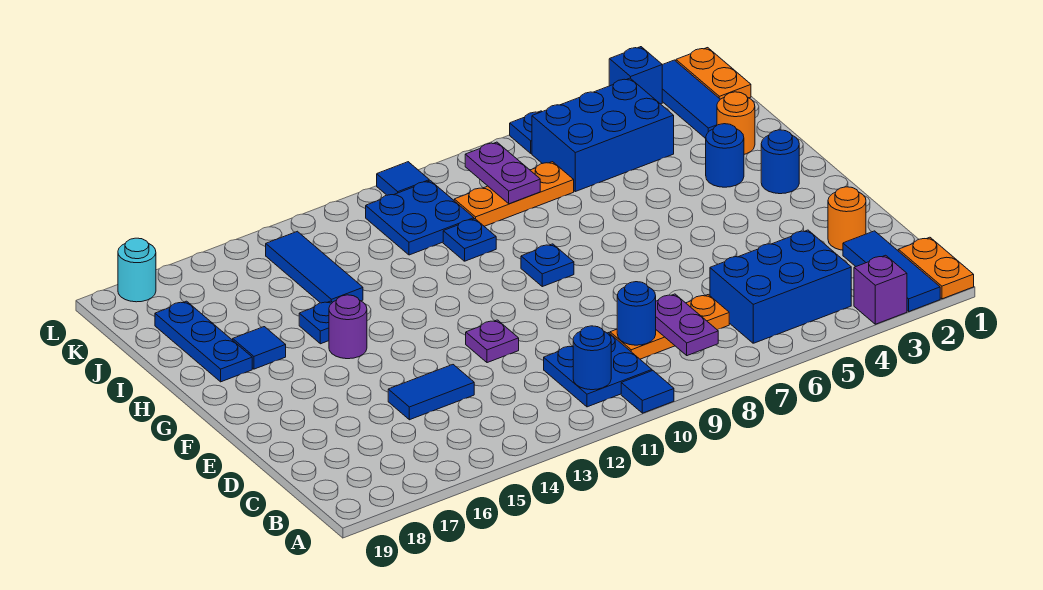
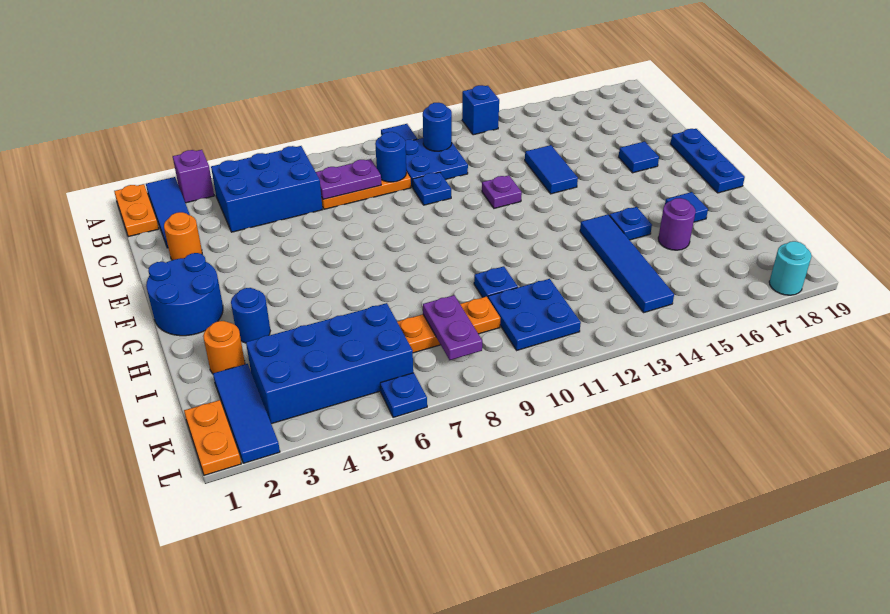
purple plate B8:C8 level 2 -> purple plate C7:C8 level 2
blue tile D14:D15 level 1 -> blue tile D14:E14 level 1
blue round brick G2 level 1 -> blue round brick F1:G2 level 1
blue plate G9 level 1 -> blue plate D10 level 1
purple round brick G15 level 1 -> purple round brick I16 level 1
blue plate H18:J18 level 1 -> blue plate E19:G19 level 1
blue tile I14:K14 level 1 -> blue tile H14:K14 level 1
blue brick J4:K6 level 1 -> blue brick J3:K6 level 1
blue brick L3 level 1 -> blue brick A13 level 1
blue tile L10 level 1 -> blue tile E17 level 1

